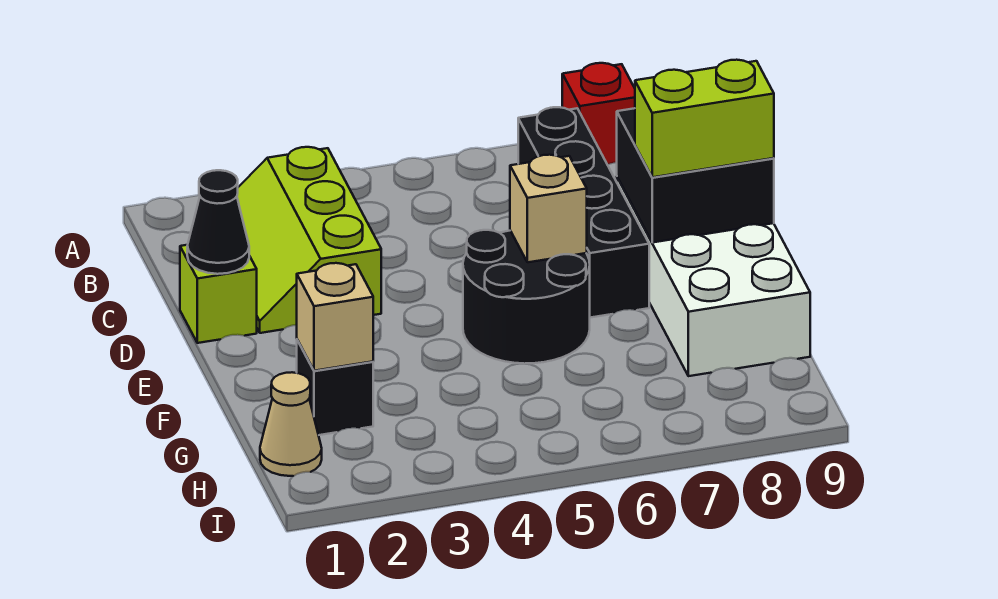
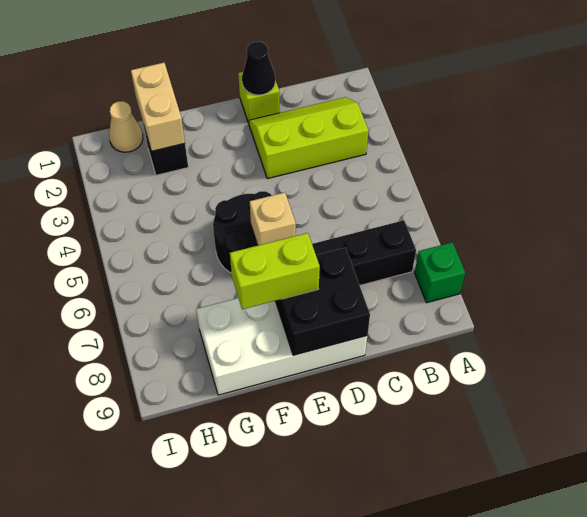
red brick A8 level 1 -> green brick A8 level 1
lime brick E8:E9 level 3 -> lime brick E8:F8 level 3
tan brick G2 level 2 -> tan brick G1:G2 level 2

